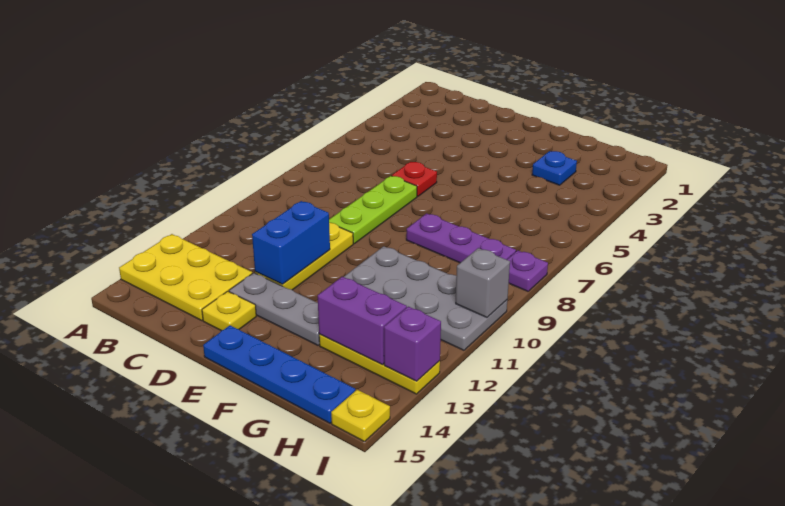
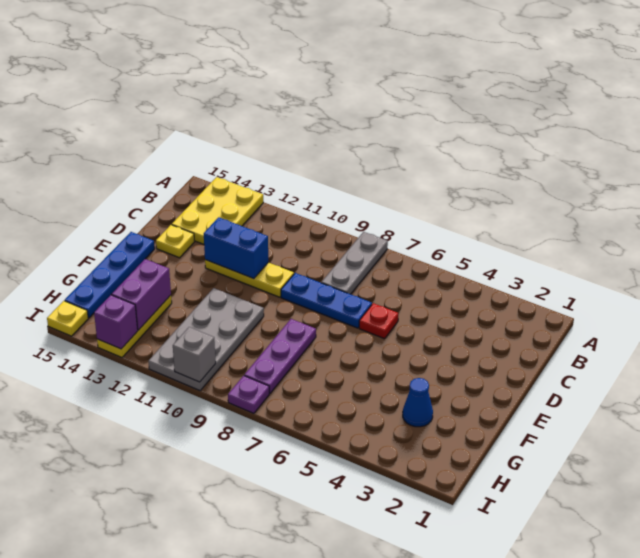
lime plate D7:D9 level 1 -> blue plate D7:D9 level 1
grey plate D13:F13 level 1 -> grey plate A8:C8 level 1
blue plate G3 level 1 -> blue cone G3 level 1

